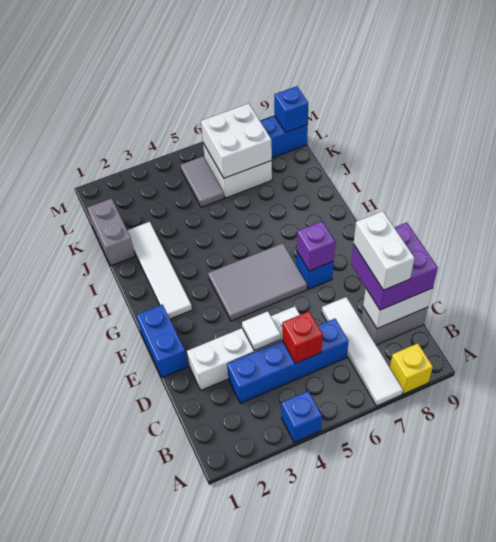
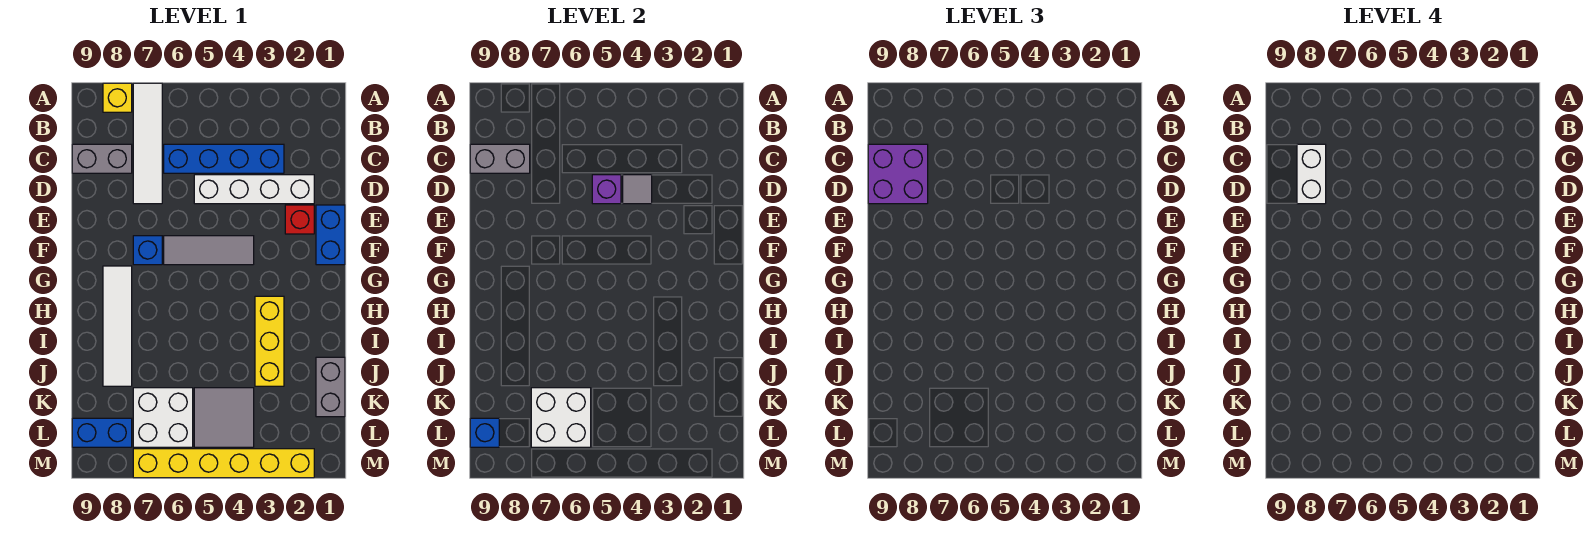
blue brick A4 level 1 -> none
red brick C5 level 2 -> red brick E2 level 1
white brick C8:C9 level 2 -> grey brick C8:C9 level 2
white tile D4 level 2 -> grey tile D4 level 2
grey tile F4:G6 level 1 -> grey tile F4:F6 level 1
purple brick F7 level 2 -> purple brick D5 level 2
white tile G2:J2 level 1 -> white tile G8:J8 level 1
none -> yellow brick H3:J3 level 1
grey tile K5:L5 level 1 -> grey tile K4:L5 level 1
none -> yellow brick M2:M7 level 1

